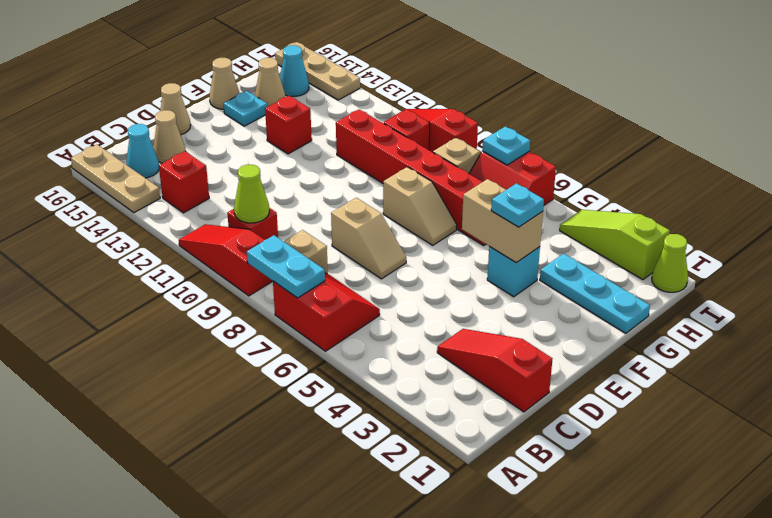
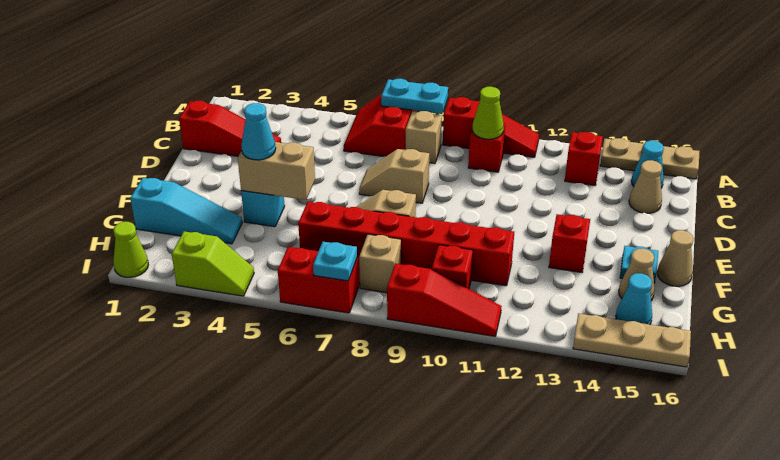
red slope A6:B7 level 1 top A -> red slope A6:B7 level 1 top 7
tan cone D16 level 1 -> none
cyan plate F4 level 3 -> cyan cone F4 level 3
cyan plate G1:G3 level 1 -> cyan slope G1:G3 level 1 top 1
lime slope I2:I4 level 1 top 2 -> lime slope I3:I4 level 1 top 3

